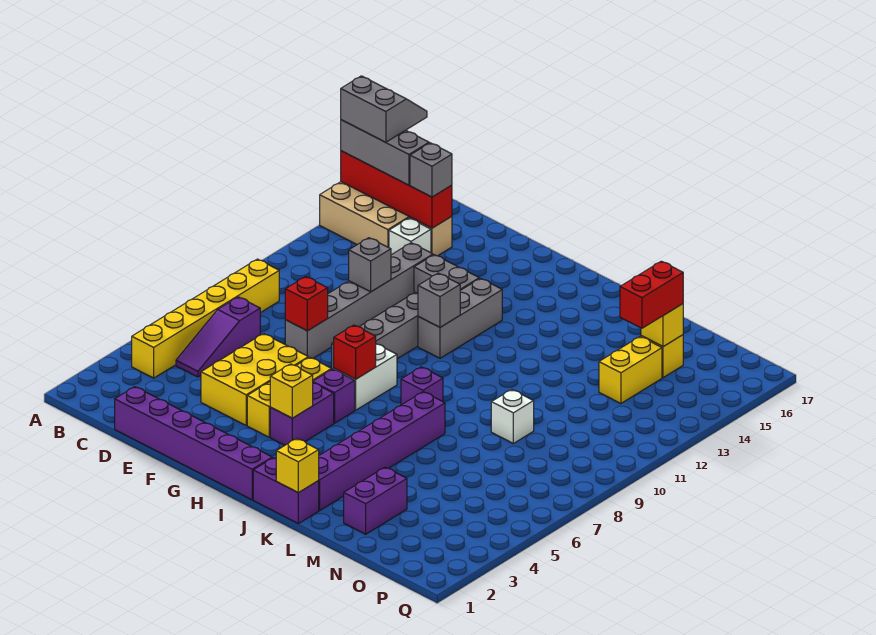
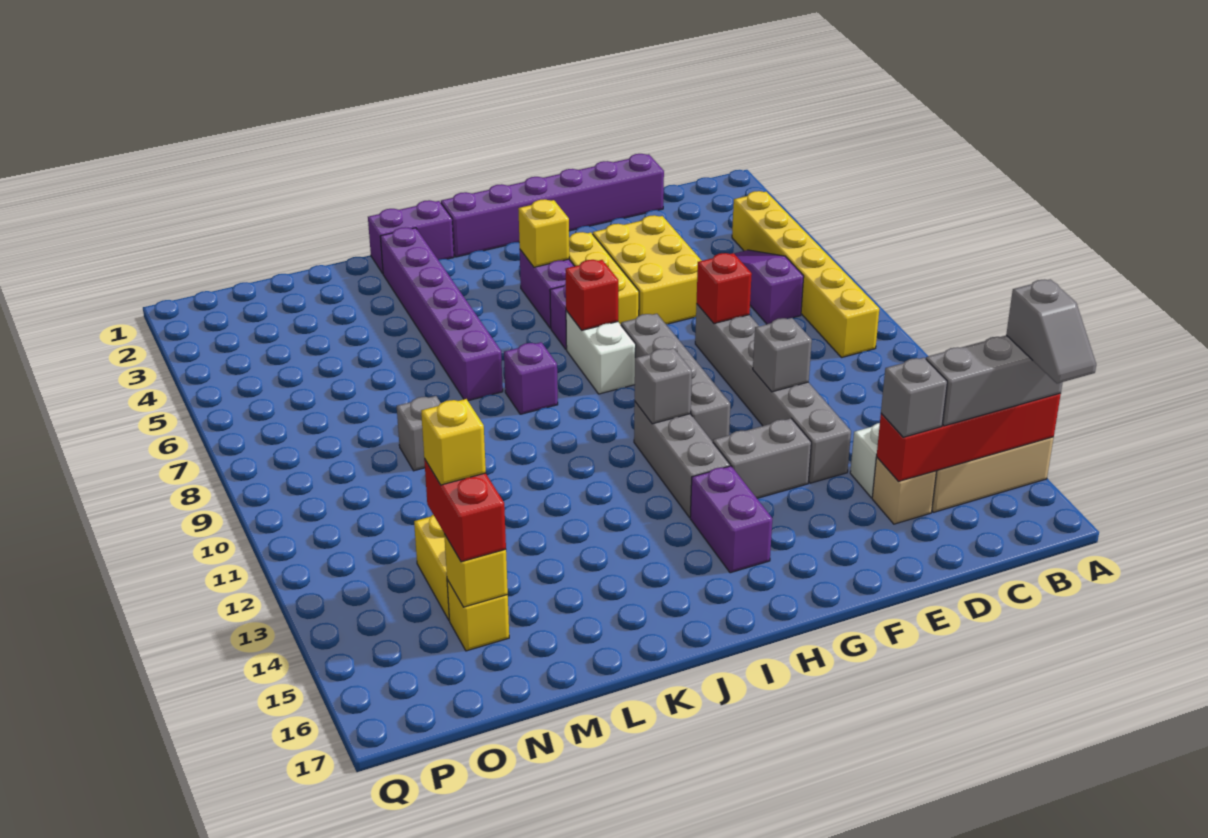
grey slope A15:B16 level 4 top 15 -> grey slope A15:A16 level 4 top 15
yellow brick K1 level 2 -> yellow brick N14 level 4
purple brick M2:M3 level 1 -> purple brick H14:H15 level 1
white brick M9 level 1 -> grey brick M9 level 1

